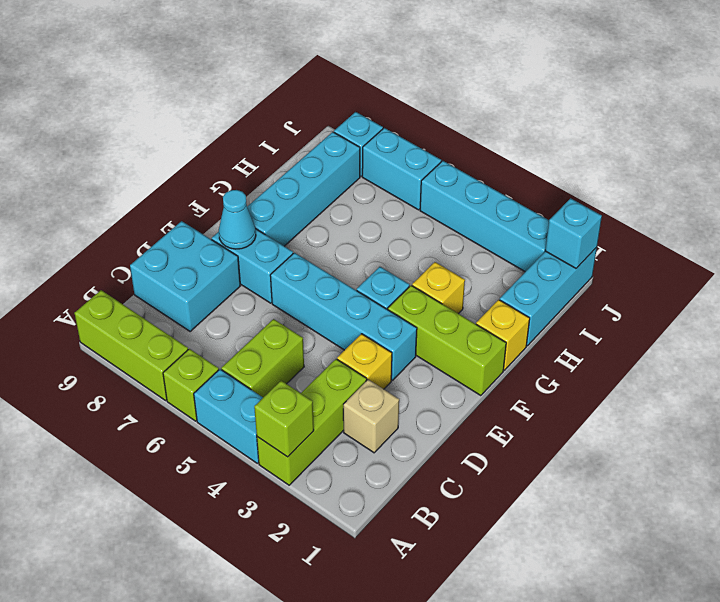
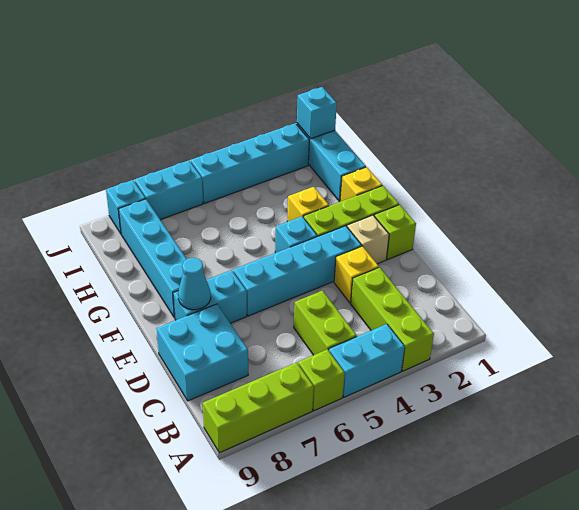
lime brick A3 level 2 -> lime brick E1 level 1
tan brick C2 level 1 -> tan brick E2 level 1

